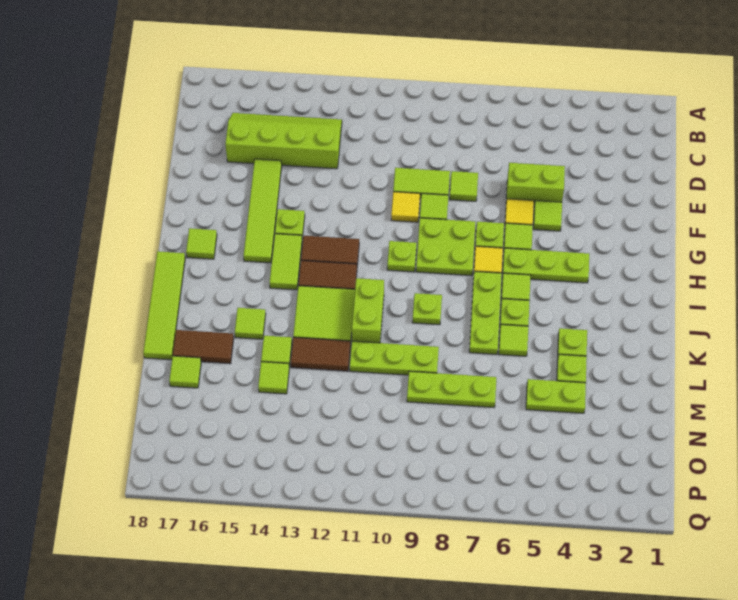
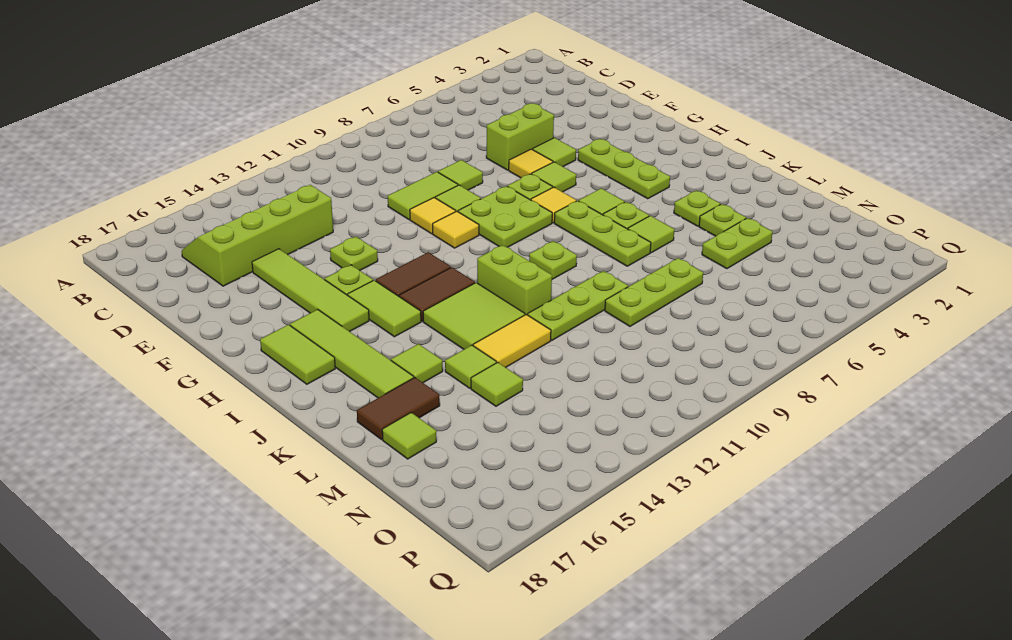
none -> yellow tile G10 level 1
lime plate H4:H6 level 1 -> lime plate G4:I4 level 1
lime plate H10 level 1 -> lime plate F13 level 1
lime tile H17 level 1 -> lime tile H17:I17 level 1
lime tile I18:L18 level 1 -> lime tile H16:K16 level 1
brown tile L12:L13 level 1 -> yellow tile L12:L13 level 1

